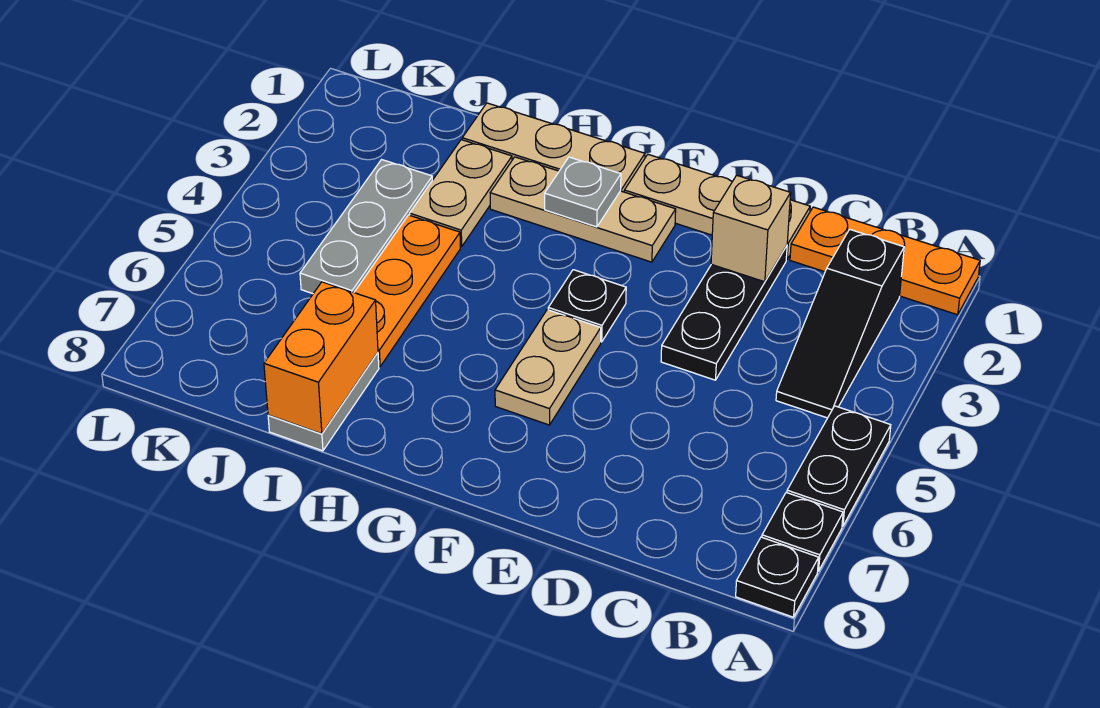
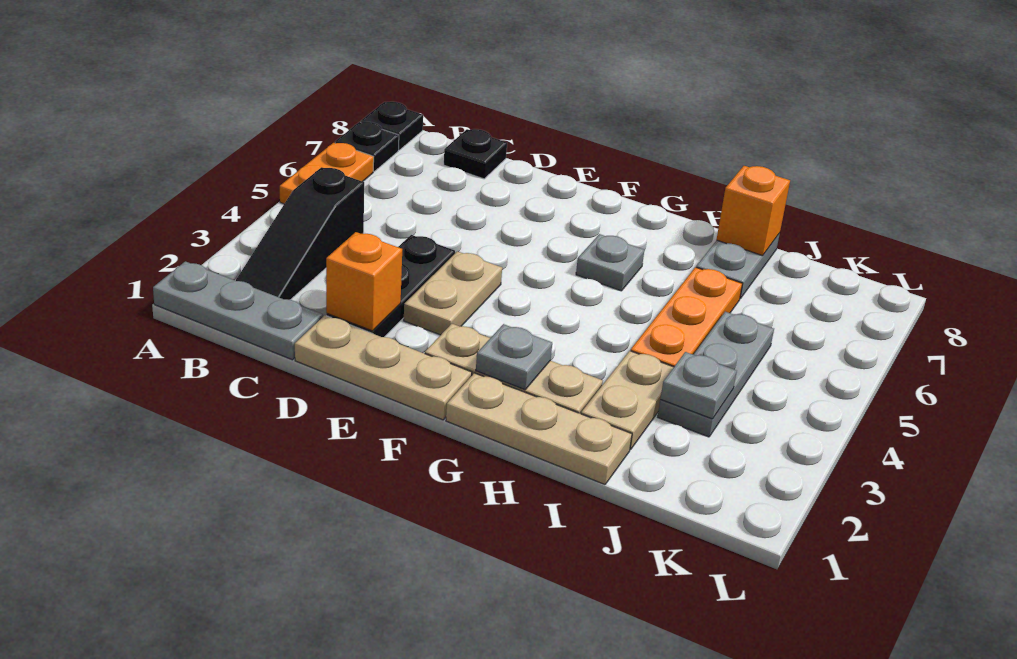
orange plate A1:C1 level 1 -> grey plate A1:C1 level 1
black plate A5:A6 level 1 -> orange plate A5:A6 level 1
black slope B2:B4 level 1 top 2 -> black slope B2:B4 level 1 top 4
tan brick D2 level 2 -> orange brick D2 level 2
black plate F4 level 1 -> black plate C8 level 1
tan plate F5:F6 level 1 -> tan plate E3:E4 level 1
none -> grey plate G6 level 1
orange brick I7:I8 level 2 -> orange brick I8 level 2
none -> grey plate J3 level 2

